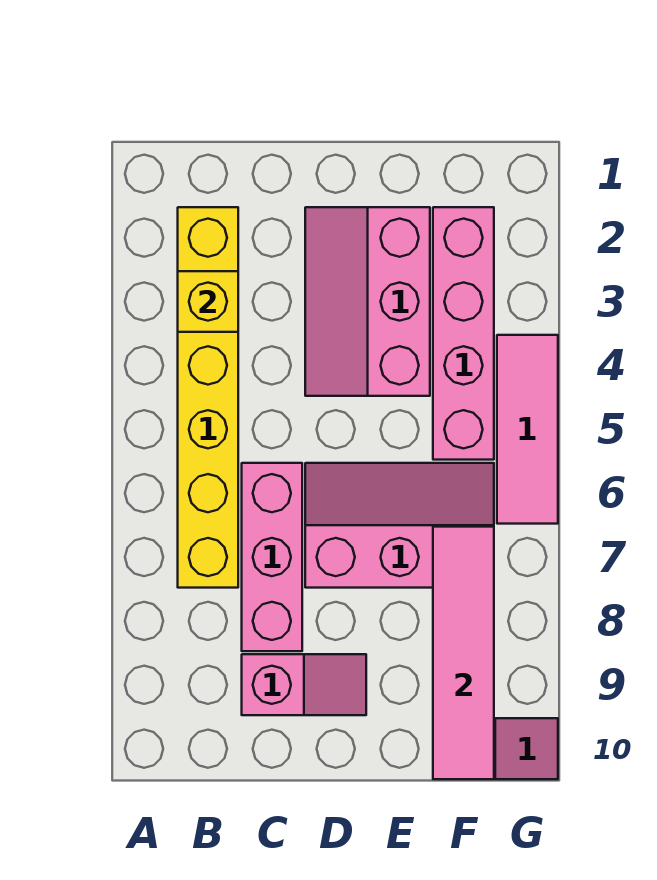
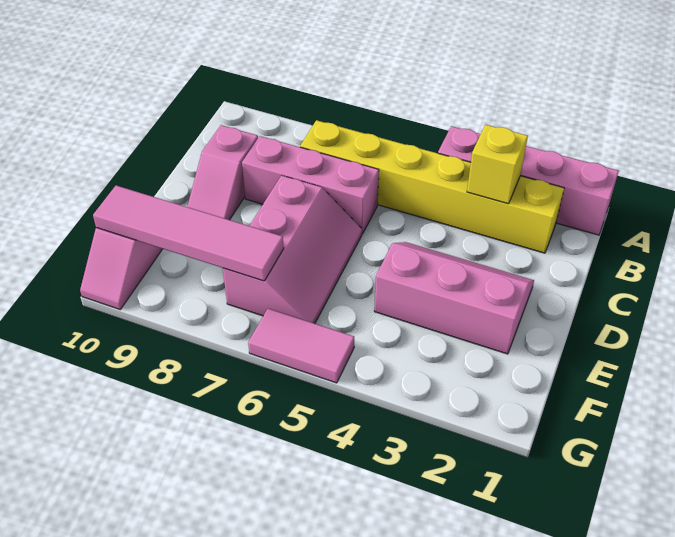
pink brick F2:F5 level 1 -> pink brick A1:A4 level 1
pink tile G4:G6 level 1 -> pink tile G5:G6 level 1

